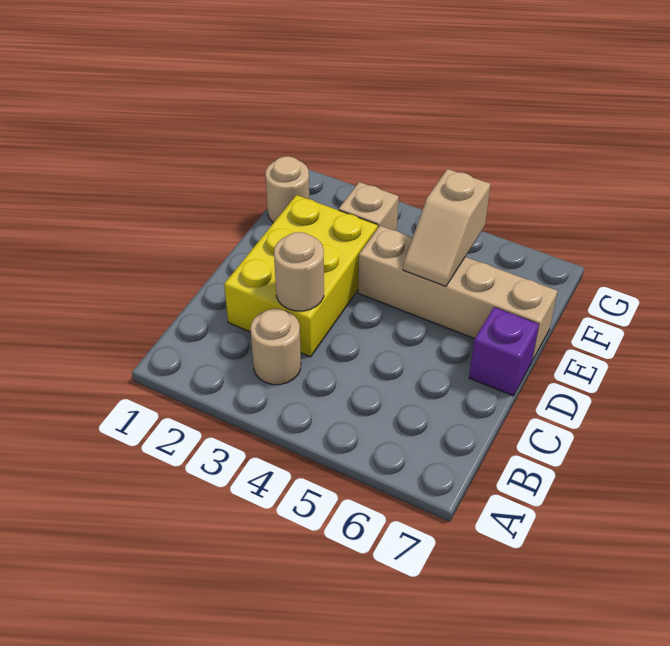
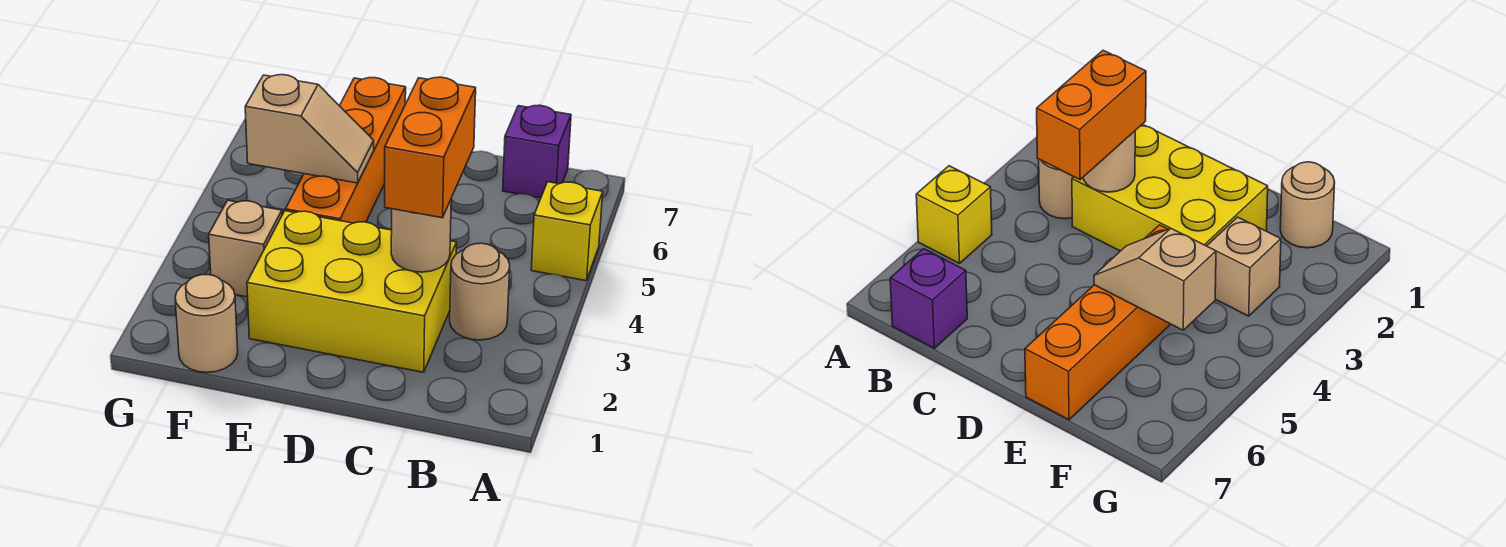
none -> yellow brick A5 level 1
none -> orange brick C3:C4 level 3
purple brick D7 level 1 -> purple brick B7 level 1
tan brick E4:E7 level 1 -> orange brick E4:E7 level 1

